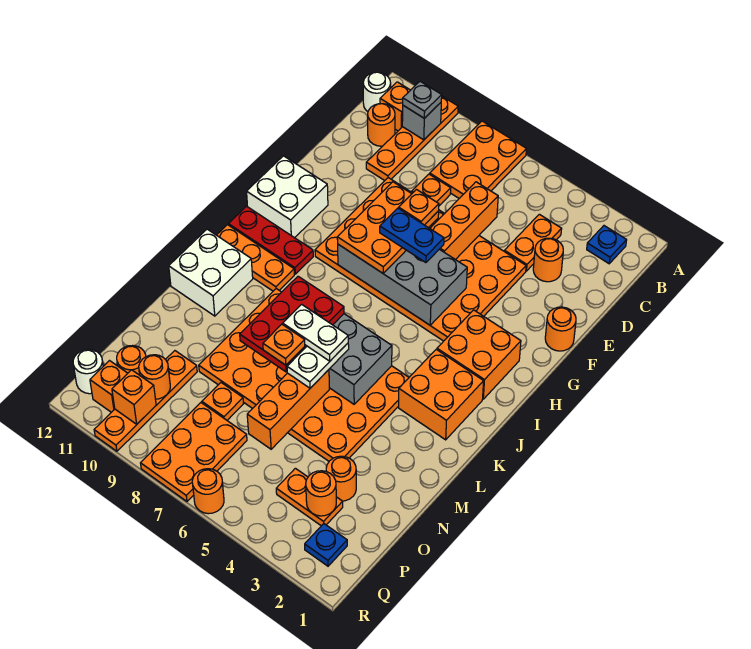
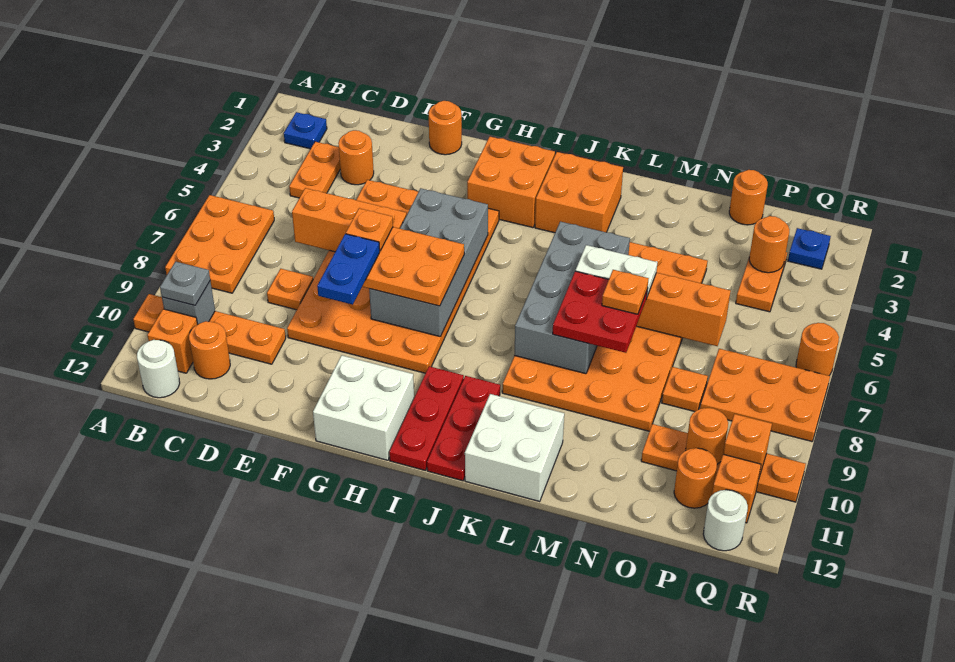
orange plate A7:C8 level 1 -> orange plate A6:B8 level 1
orange plate C4:D4 level 1 -> orange plate C3:C4 level 1
blue plate G6:G7 level 4 -> blue plate F8:F9 level 4
orange plate J10:J12 level 1 -> red plate J10:J12 level 1
red plate K7:M8 level 3 -> red plate L7:M8 level 3
white plate L6:L7 level 4 -> none
orange round brick O3 level 1 -> orange round brick O1 level 1

